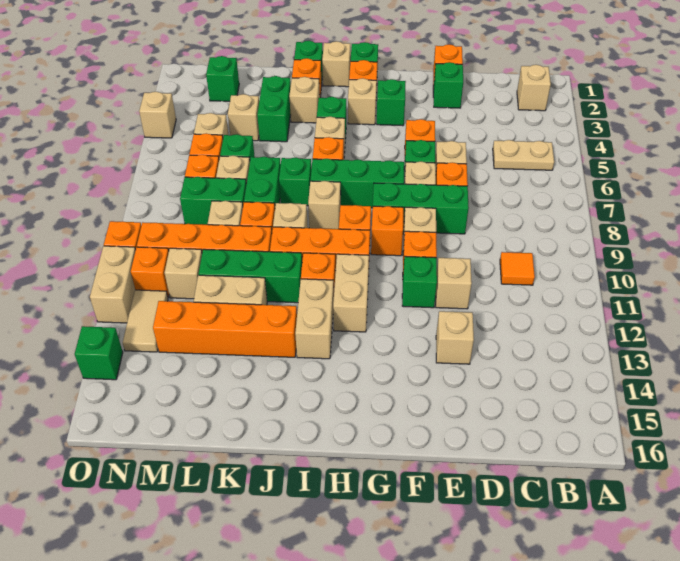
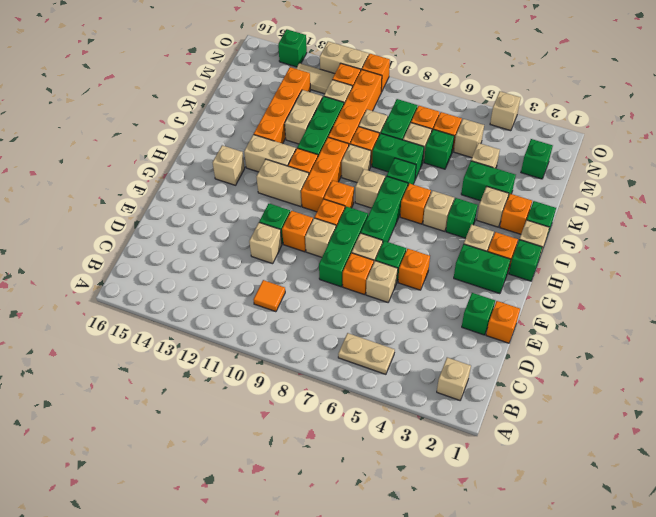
tan plate B5:C5 level 1 -> tan plate B5:B6 level 1
tan brick E13 level 1 -> tan brick H14 level 1
green brick G3 level 1 -> green brick G2:G3 level 1

